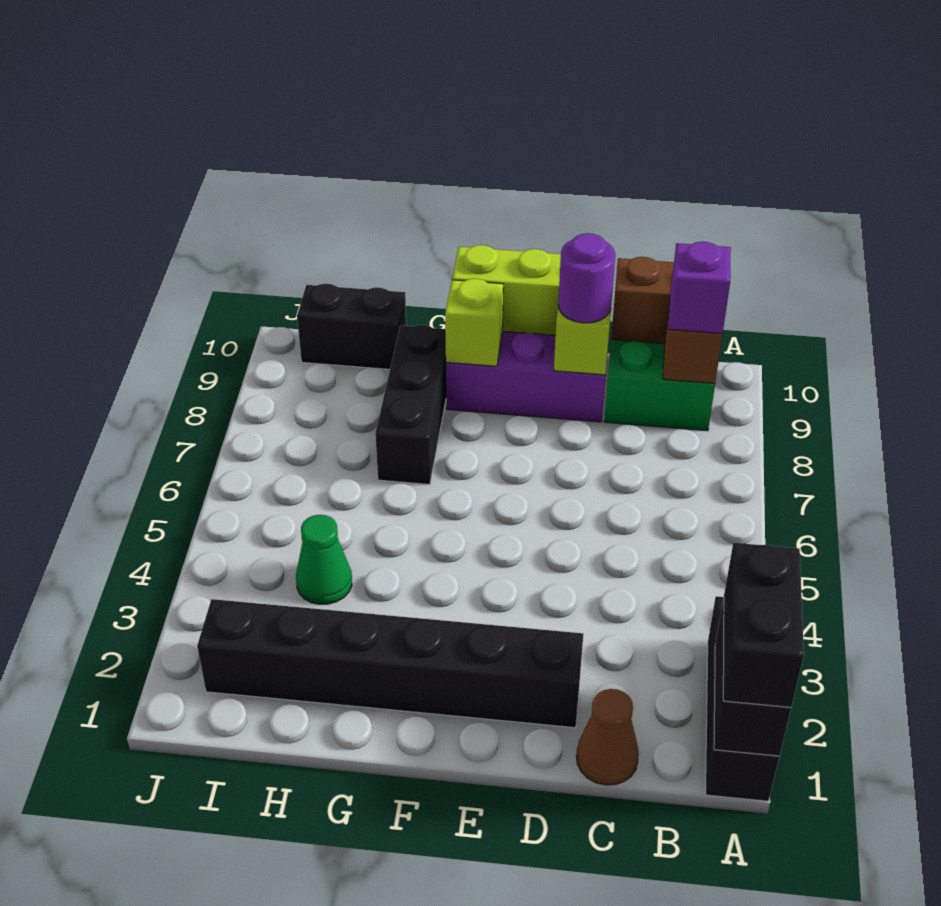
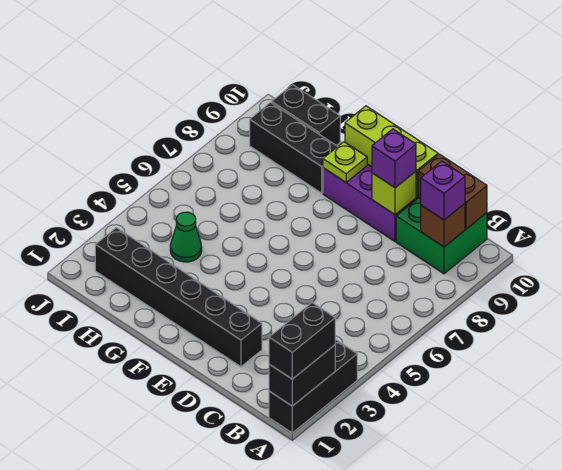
brown cone C1 level 1 -> none
purple round brick D9 level 3 -> purple brick D9 level 3
lime brick F9 level 2 -> lime plate F9 level 2
black brick G7:G9 level 1 -> black brick G9:I9 level 1

